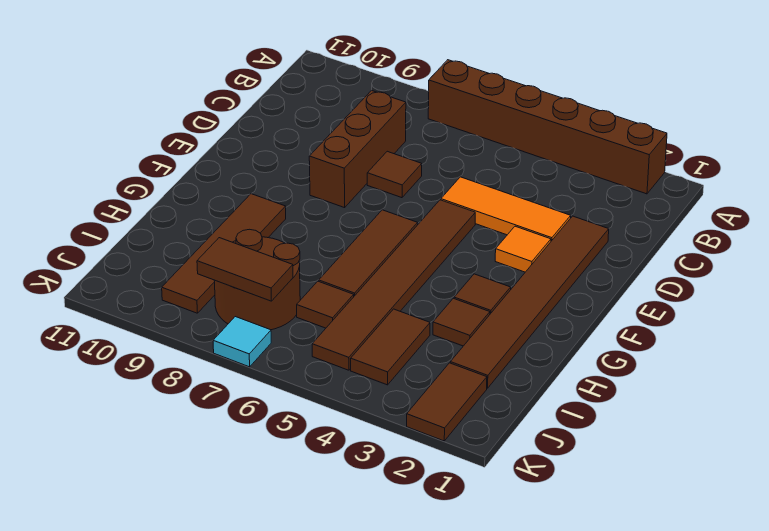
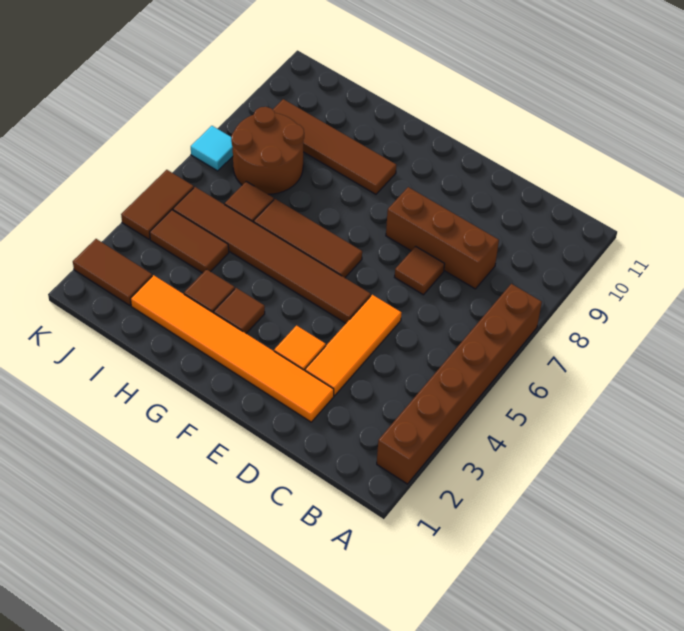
brown tile D2:I2 level 1 -> orange tile D2:I2 level 1
brown tile J7:J8 level 2 -> brown tile K4:K5 level 1

